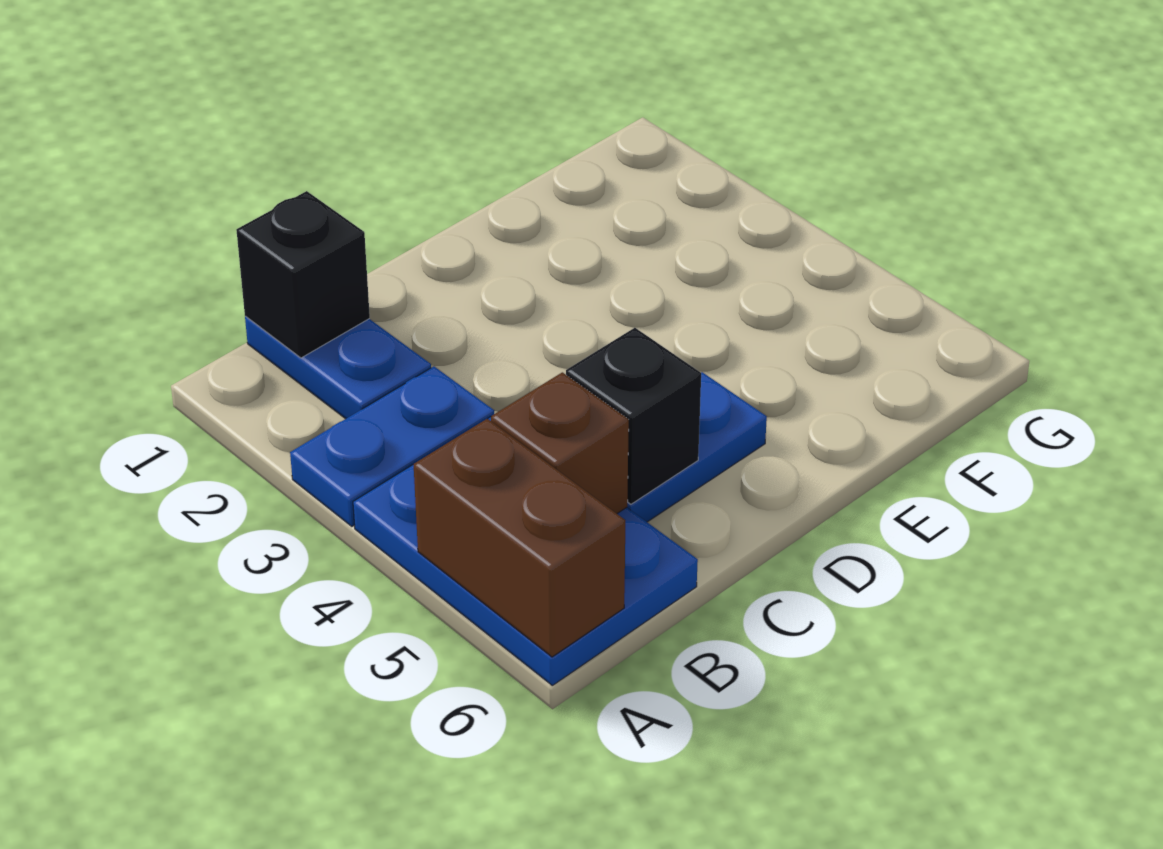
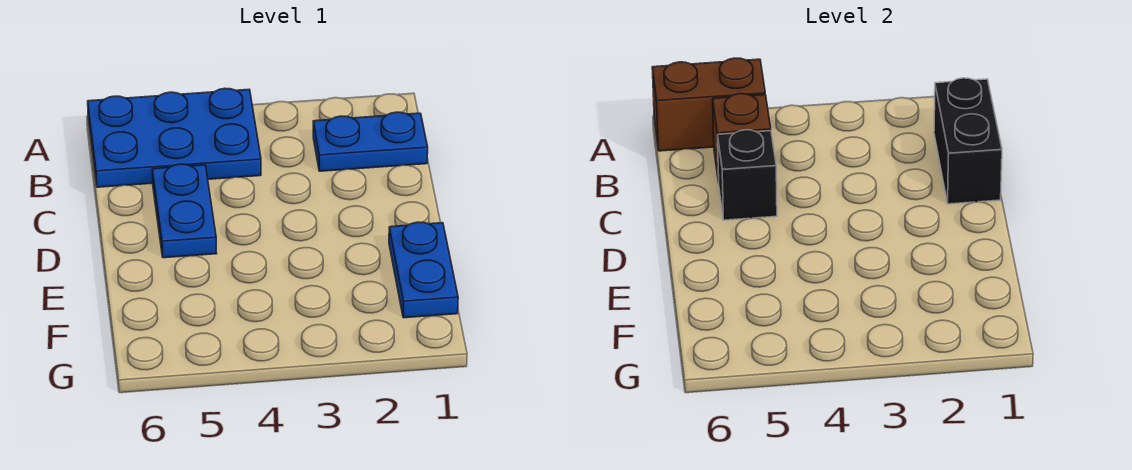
blue plate A3:B3 level 1 -> blue plate E1:F1 level 1
black brick B1 level 2 -> black brick B1:C1 level 2

